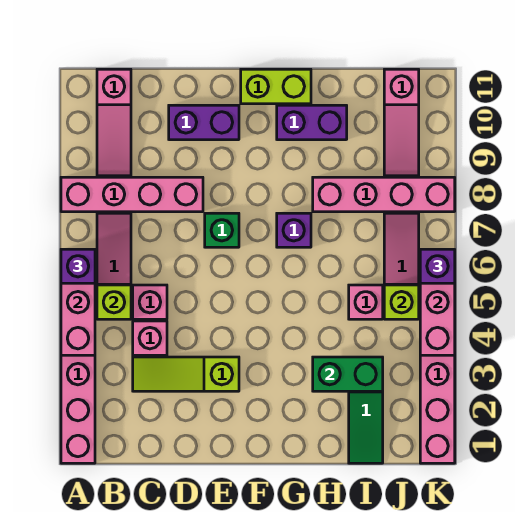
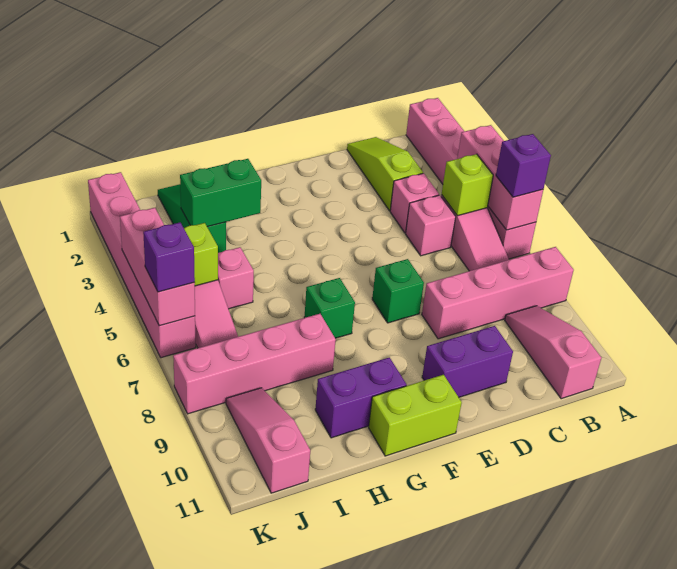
lime slope C3:E3 level 1 top E -> lime slope C1:C3 level 1 top 3
purple brick G7 level 1 -> green brick G7 level 1

